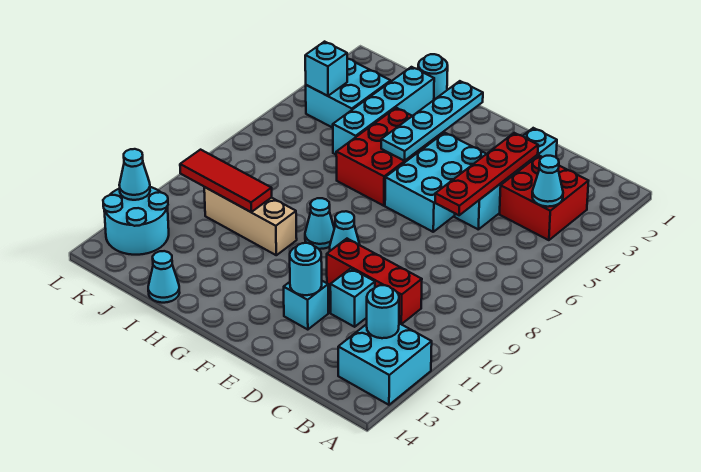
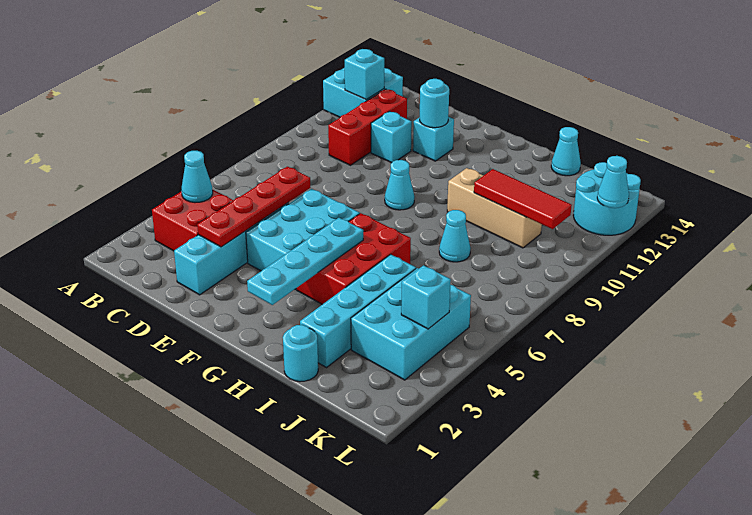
cyan round brick B12 level 2 -> cyan brick B12 level 2
red brick C10:E10 level 1 -> red brick C10:C12 level 1
cyan cone G9 level 1 -> cyan cone I8 level 1
cyan brick J3:K4 level 1 -> cyan brick J3:K5 level 1

